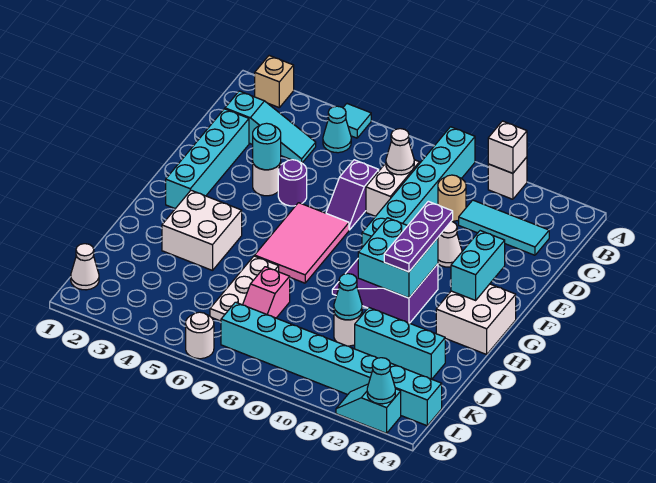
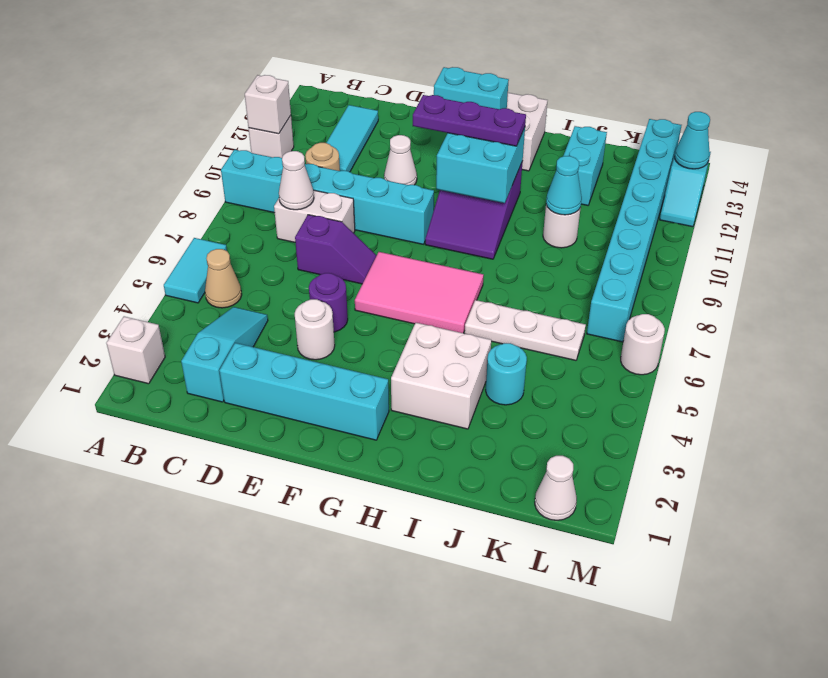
tan brick A2 level 1 -> white brick A2 level 1
cyan tile A5 level 1 -> cyan tile A5:A6 level 1
cyan cone B5 level 1 -> tan cone B5 level 1
cyan round brick E4 level 2 -> cyan round brick J4 level 1
pink slope J7:K7 level 1 top J -> none
cyan brick J11:J13 level 1 -> cyan brick J12:J13 level 1

